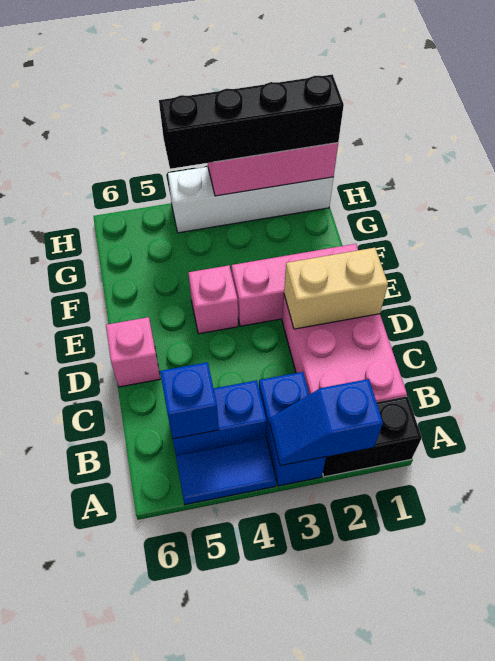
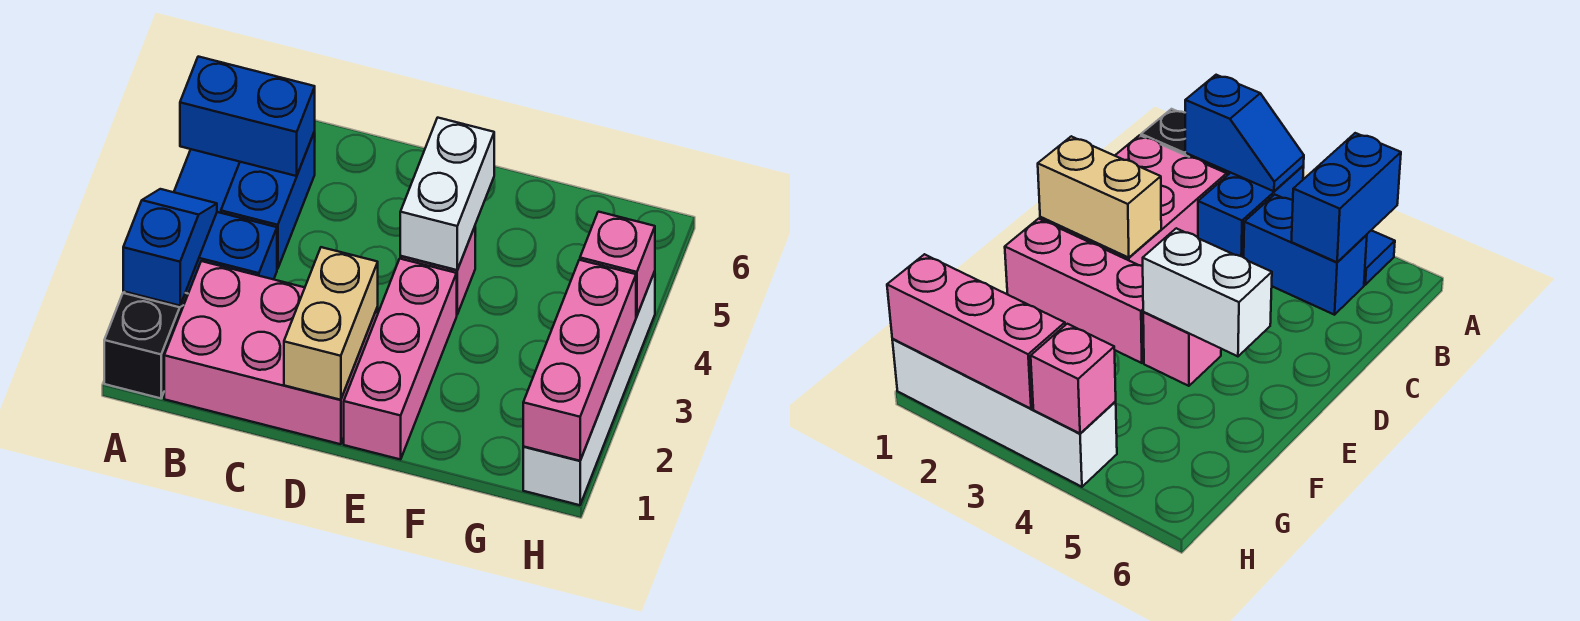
blue brick B5 level 2 -> blue brick A5:B5 level 2
pink brick D6 level 1 -> pink brick H4 level 2
none -> white brick E4:E5 level 2
black brick H1:H4 level 3 -> none

